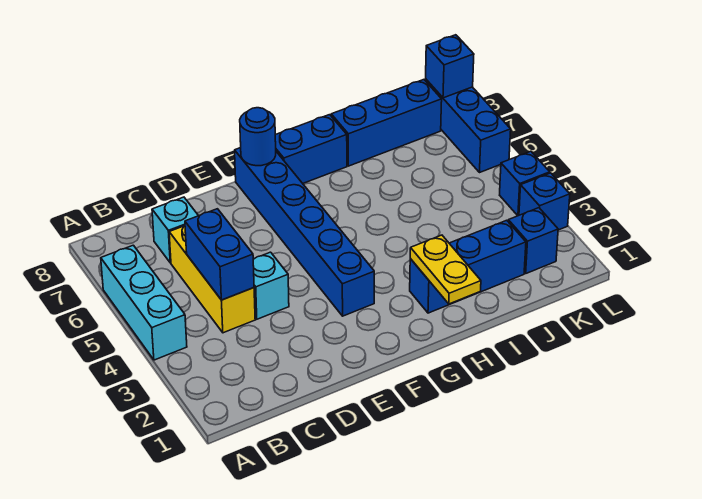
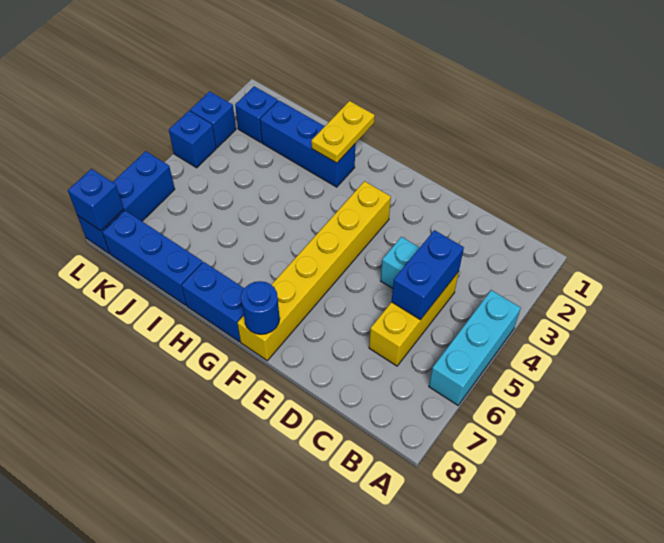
cyan brick C7 level 1 -> none
blue brick F3:F8 level 1 -> yellow brick F3:F8 level 1

